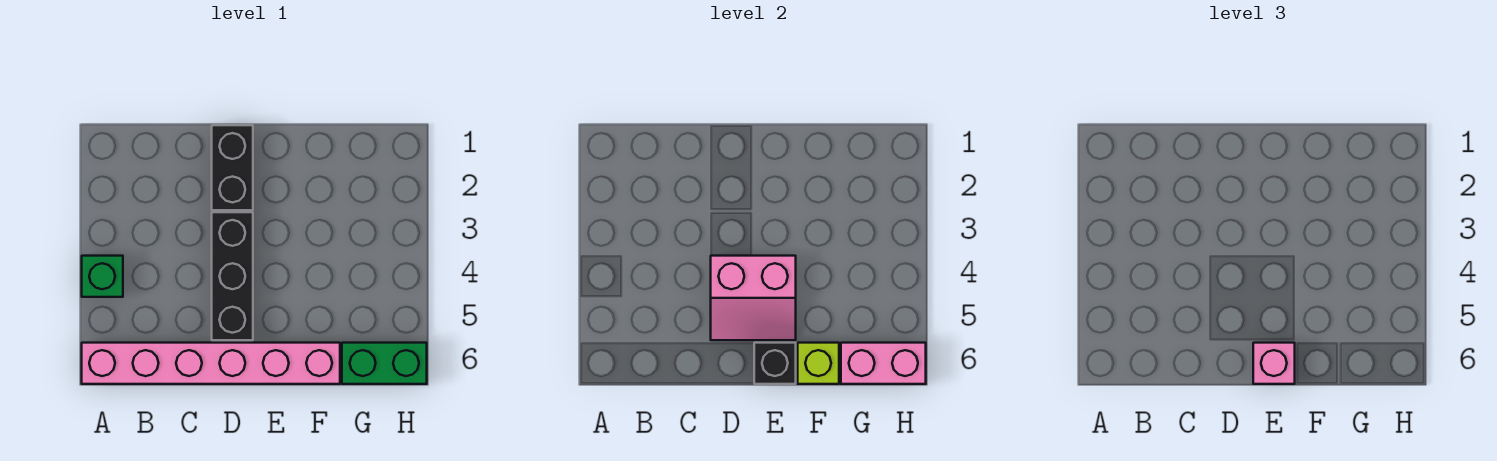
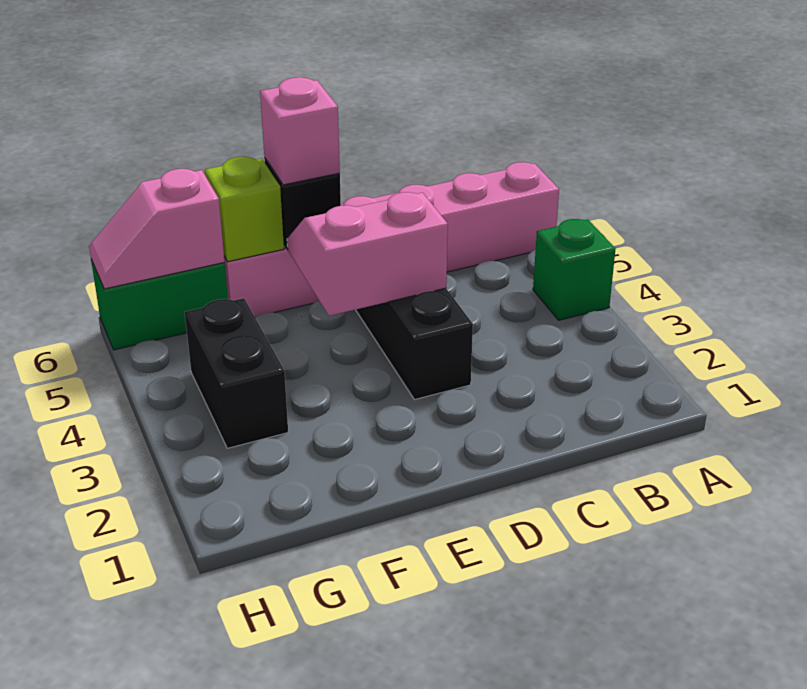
black brick D1:D2 level 1 -> black brick G3:G4 level 1
pink brick G6:H6 level 2 -> pink slope G6:H6 level 2 top G

